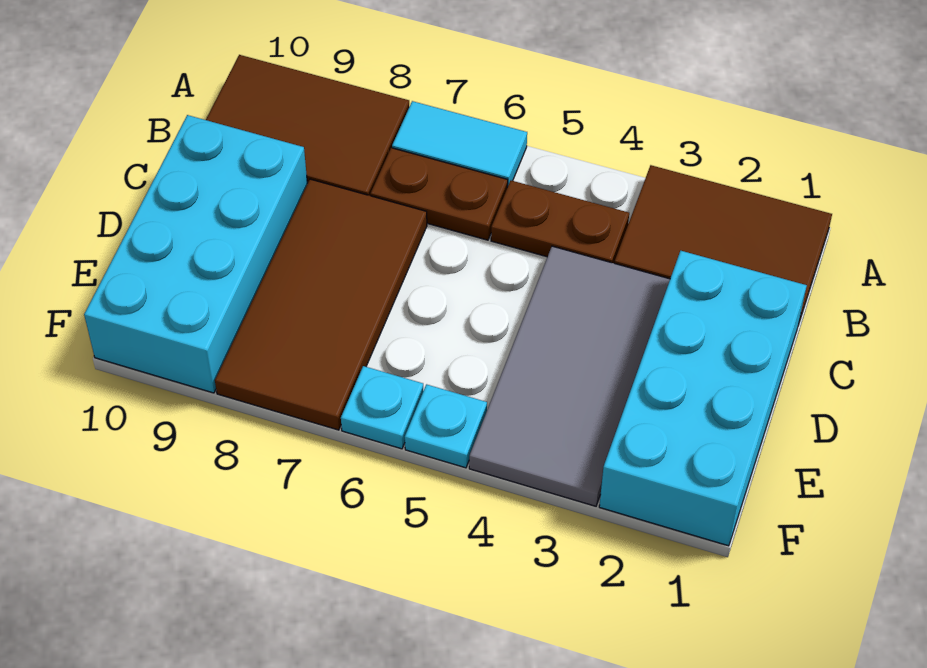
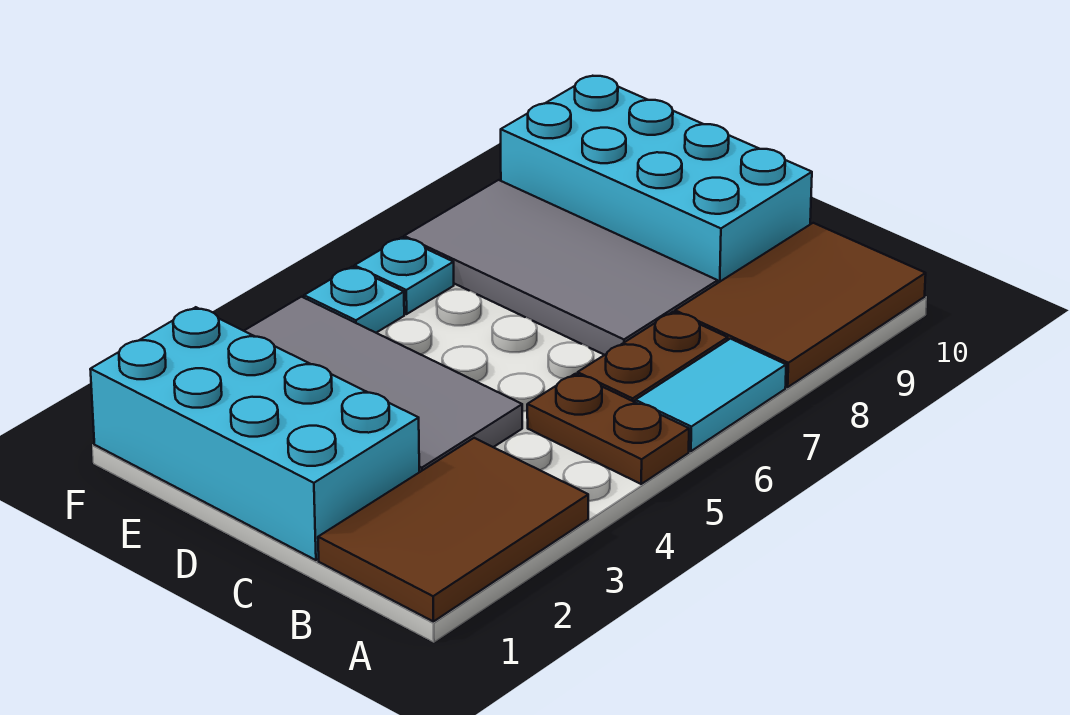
brown plate B4:B5 level 1 -> brown plate A5:B5 level 1
brown tile C7:F8 level 1 -> grey tile C7:F8 level 1

